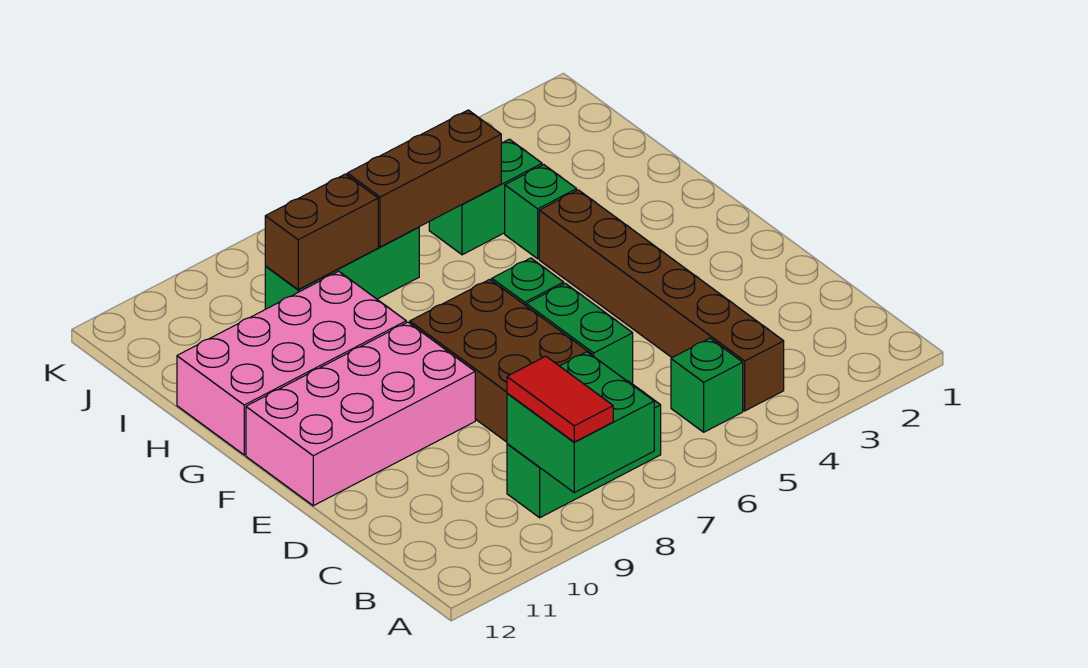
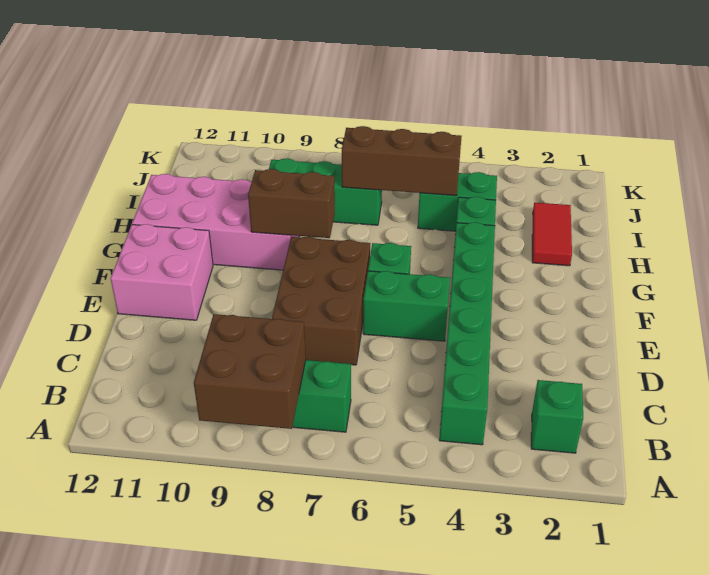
green brick A8:B9 level 2 -> brown brick A8:B9 level 2
red tile A9:B9 level 3 -> red tile H2:I2 level 1
brown brick B4:G4 level 1 -> green brick B4:G4 level 1
green brick B5 level 1 -> green brick B2 level 1
green brick D6:E6 level 1 -> green brick E5:E6 level 1
pink brick E9:F12 level 1 -> pink brick E11:F12 level 1
brown brick I8:I9 level 2 -> brown brick G8:G9 level 2

